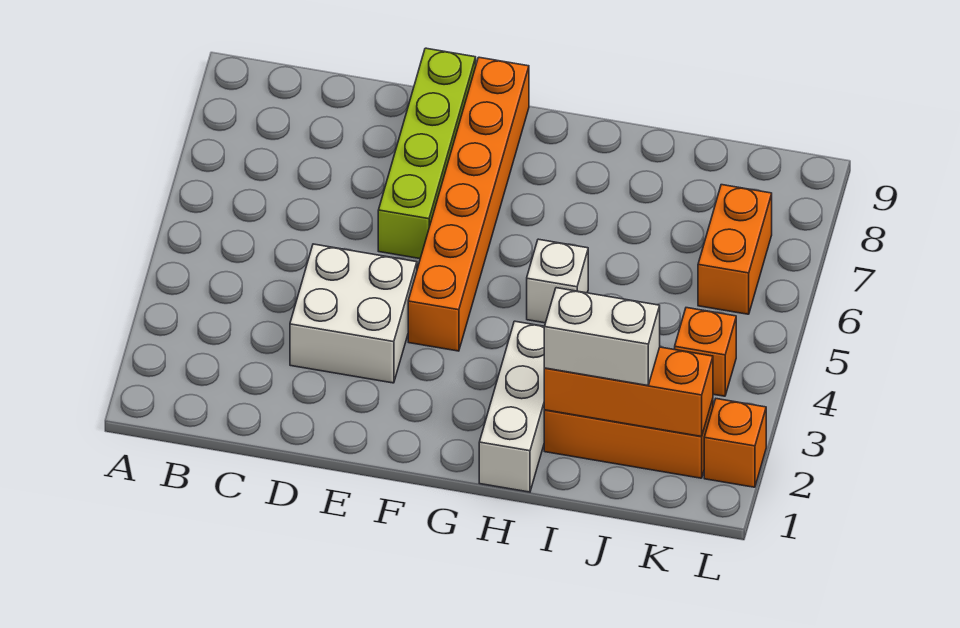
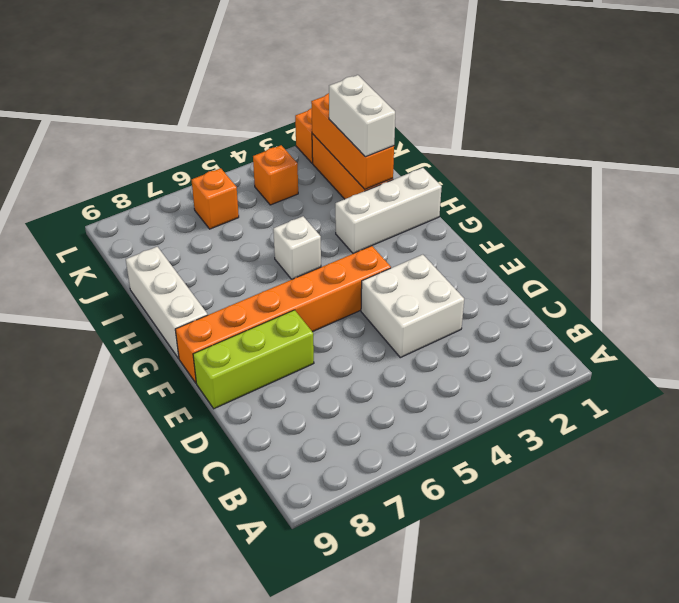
lime brick E6:E9 level 1 -> lime brick E7:E9 level 1
none -> white brick G9:I9 level 1
orange brick K6:K7 level 1 -> orange brick K6 level 1

